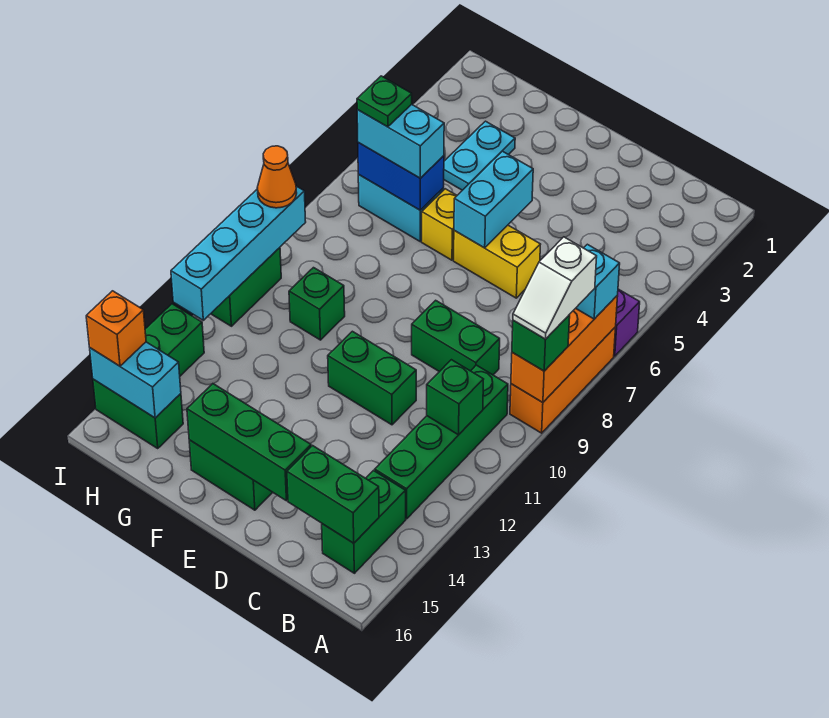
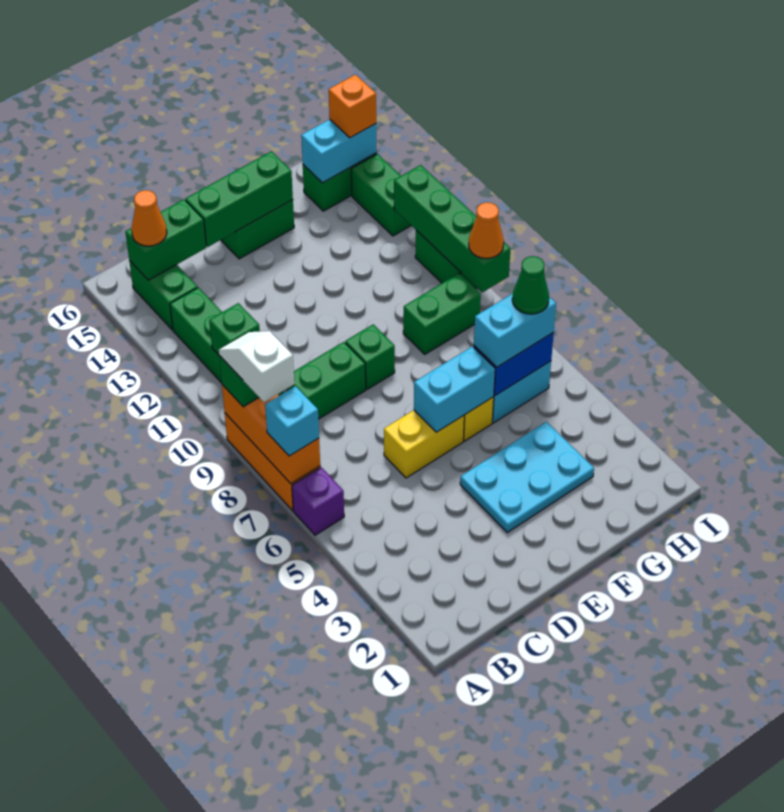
none -> orange cone B15 level 3
green brick D11:E11 level 1 -> green brick G9:H9 level 1
cyan brick E5:E6 level 2 -> cyan brick E6:F6 level 2
cyan plate G3:G4 level 1 -> cyan plate E3:G4 level 1
green brick G10 level 1 -> green brick E9 level 1
green plate H6 level 4 -> green cone H6 level 4
cyan brick I9:I12 level 2 -> green brick I9:I12 level 2

